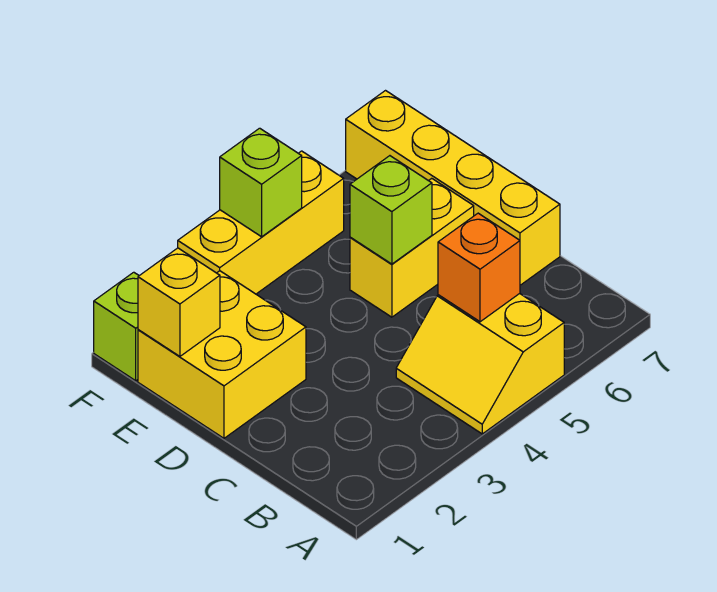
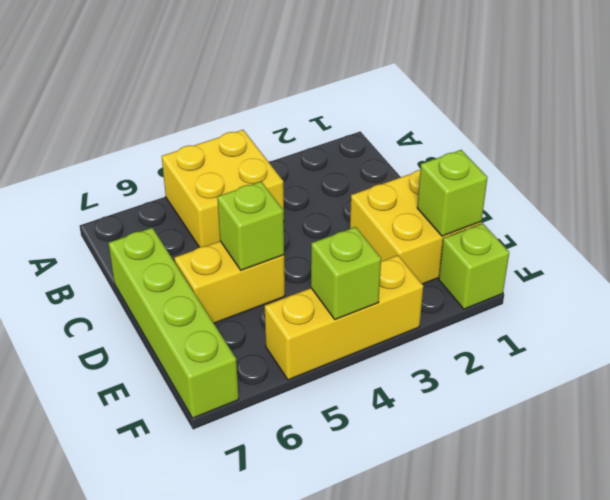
yellow slope A4:B5 level 1 top 5 -> yellow brick A4:B5 level 1
orange brick B5 level 2 -> none
yellow brick C7:F7 level 1 -> lime brick C7:F7 level 1
yellow brick E1 level 2 -> lime brick E1 level 2

